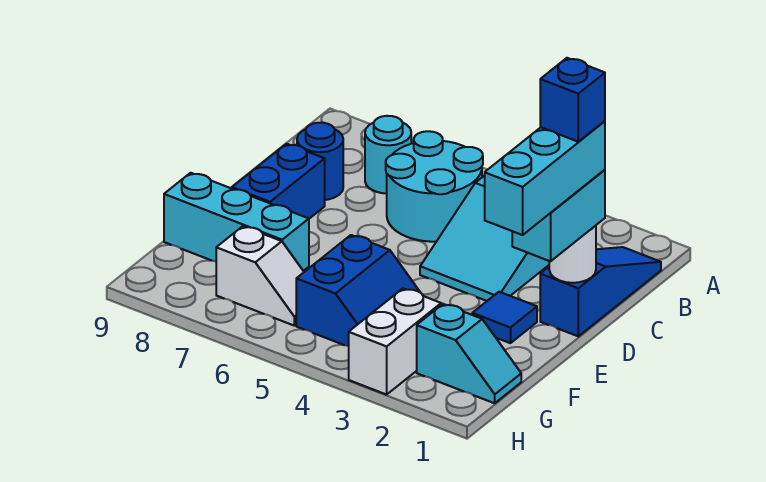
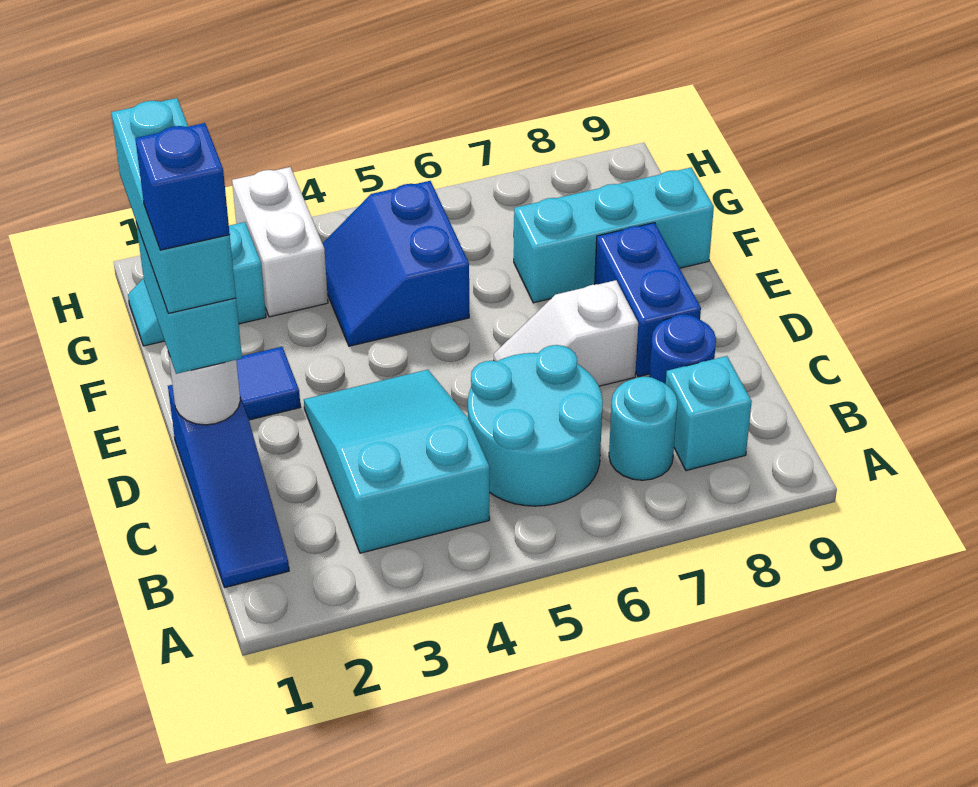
none -> cyan brick B8 level 1
white slope G6:G7 level 1 top 7 -> white slope D6:D7 level 1 top 7

